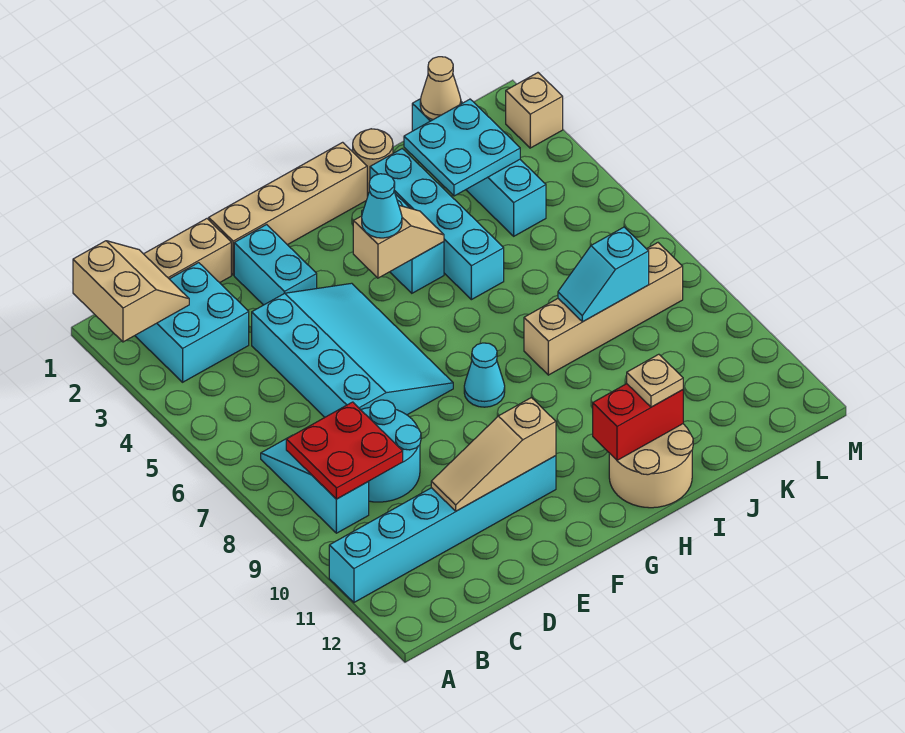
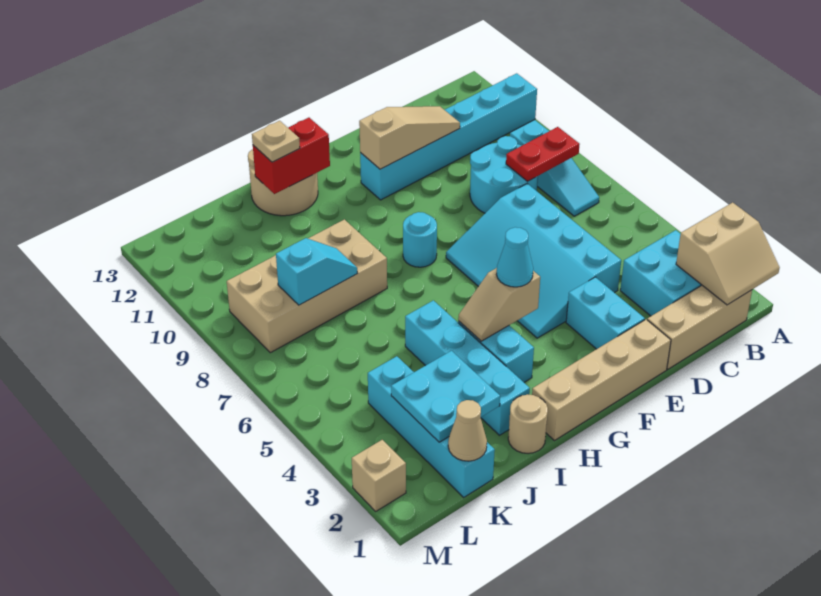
tan slope A1:B2 level 2 top A -> tan slope A1:B2 level 2 top 2
red plate B8:C9 level 2 -> red plate B8:C8 level 2
cyan cone G8 level 1 -> cyan round brick G8 level 1
tan brick I8:L8 level 1 -> tan brick I8:L9 level 1

